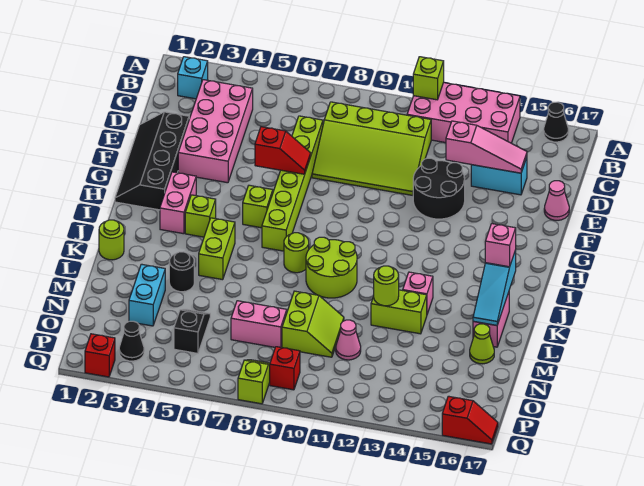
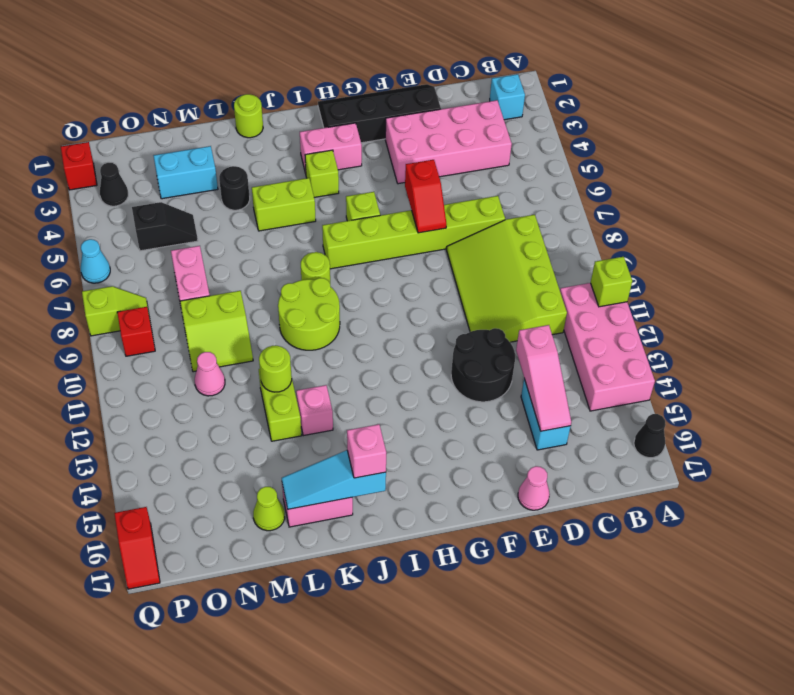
none -> cyan cone Q6 level 1

